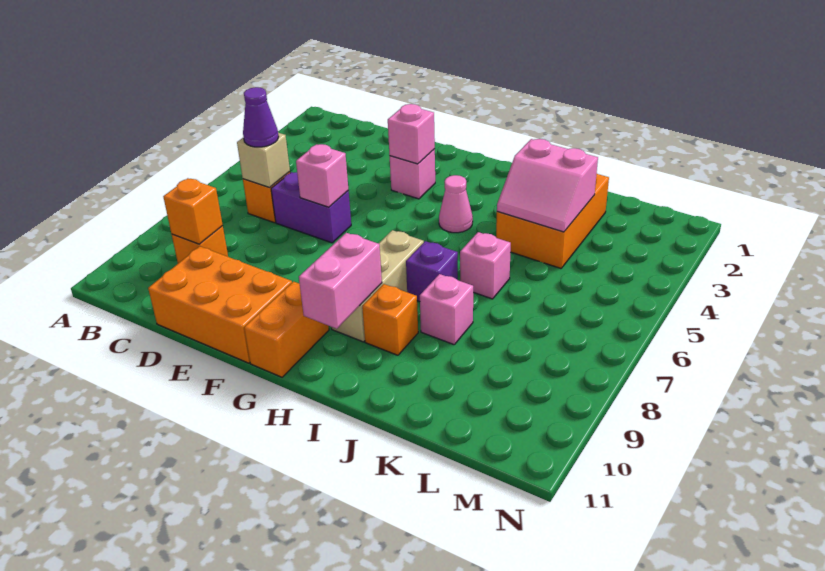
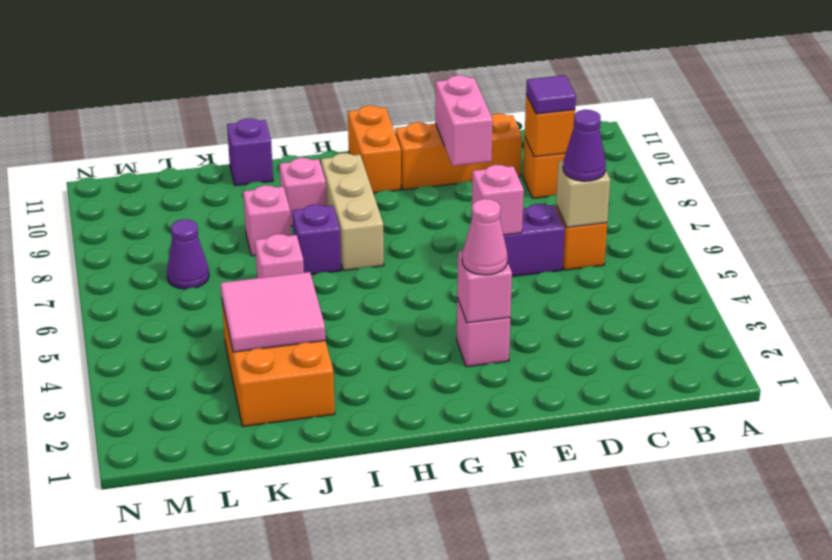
none -> purple tile C9 level 3
orange brick D10:F11 level 1 -> orange brick D10:F10 level 1
pink cone H4 level 1 -> pink cone F3 level 3
pink brick H9:H10 level 2 -> pink brick E9:E10 level 2
orange brick I9 level 1 -> pink brick I9 level 1
pink slope J3:K4 level 2 top 3 -> pink tile J3:K4 level 2
none -> purple brick J11 level 1
none -> purple cone L7 level 1

